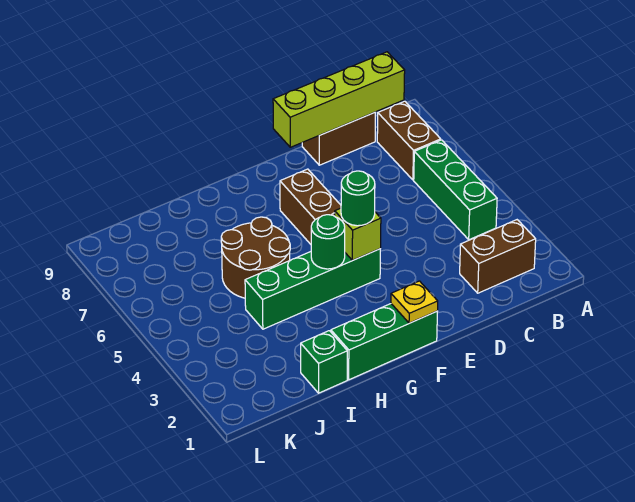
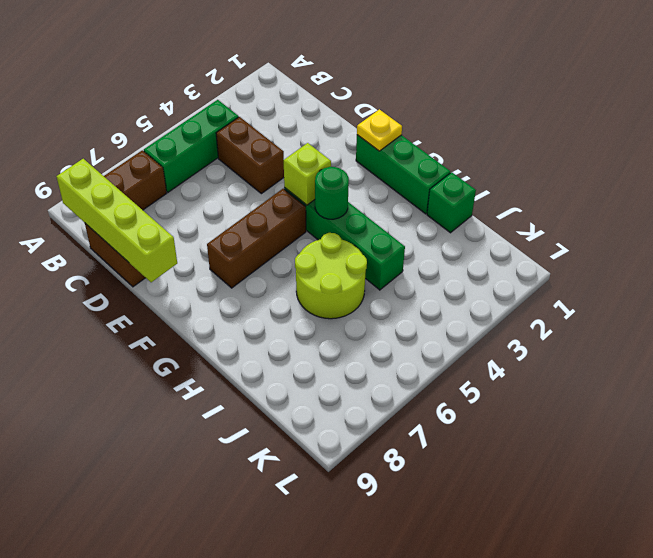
brown brick B2:C2 level 1 -> brown brick C4:D4 level 1
green round brick F4 level 3 -> none
brown round brick H5:I6 level 1 -> lime round brick H5:I6 level 1

